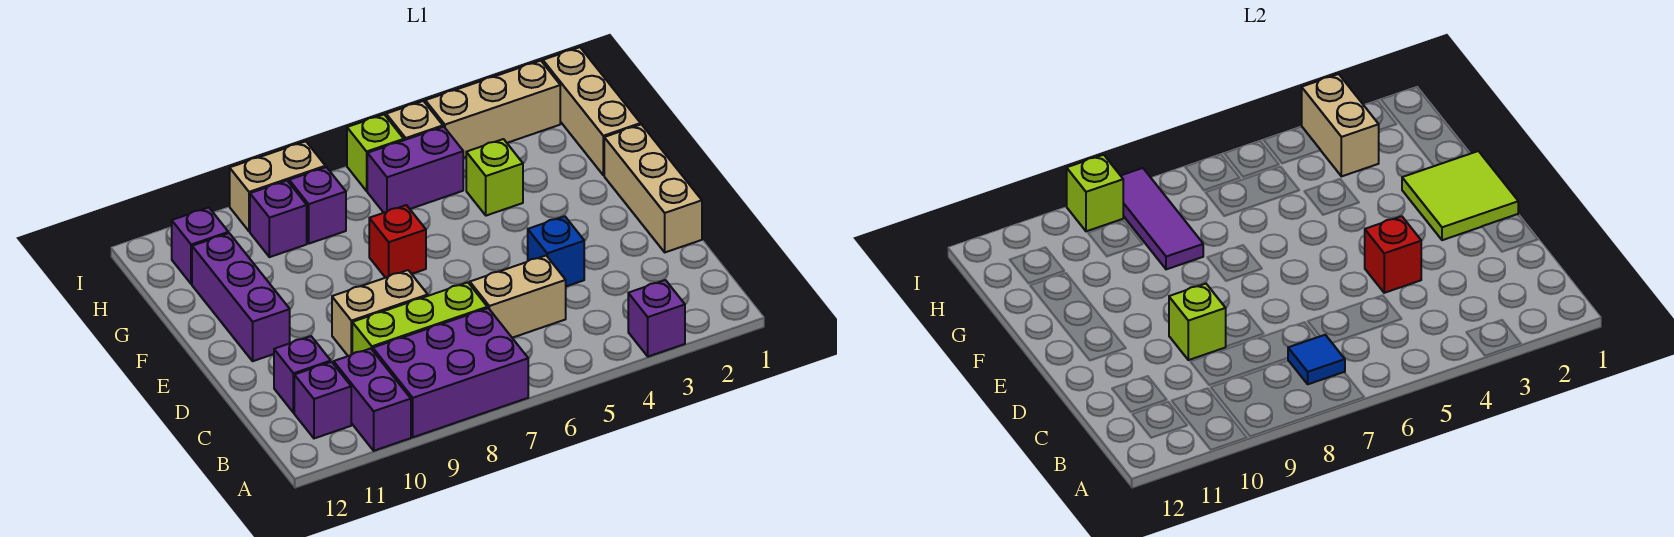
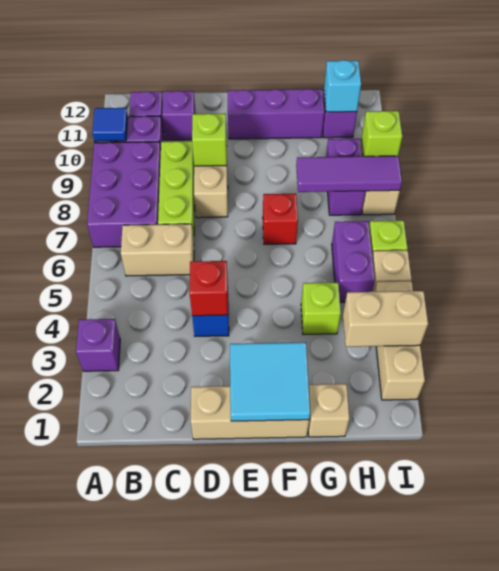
blue tile B7 level 2 -> blue tile A10 level 2
tan brick C5:C6 level 1 -> tan brick B6:C6 level 1
lime tile E1:F2 level 2 -> cyan tile E1:F2 level 2
tan brick G1:I1 level 1 -> tan brick G1 level 1
none -> cyan brick H11 level 2

